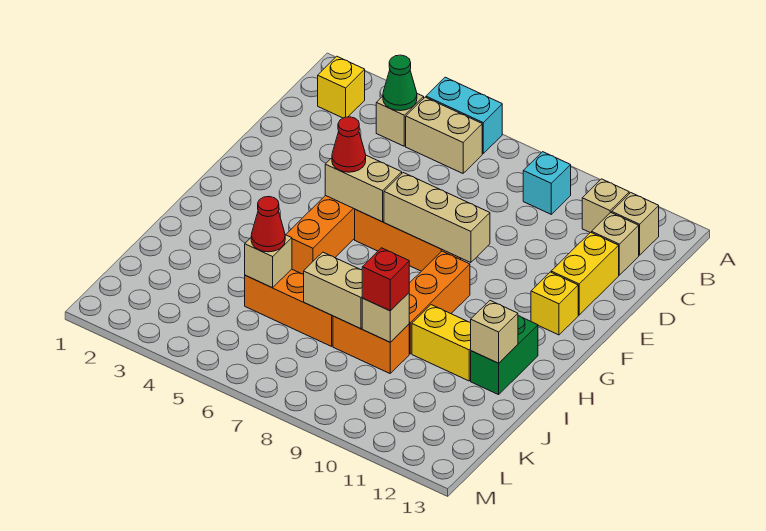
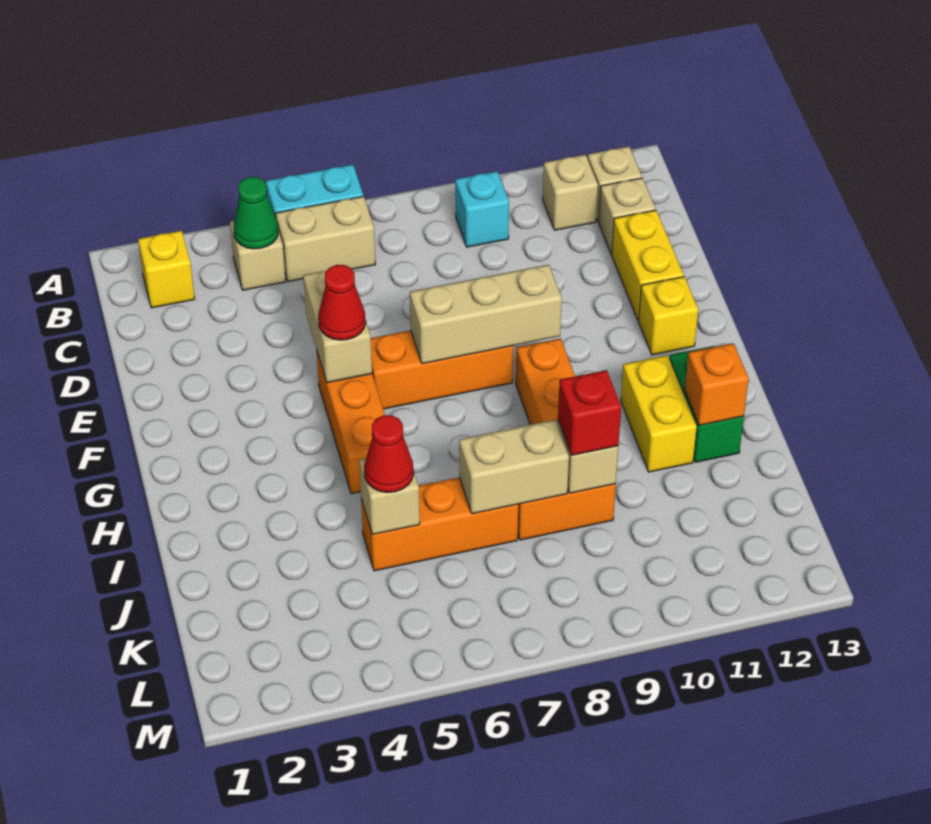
tan brick F5:F6 level 2 -> tan brick E5:F5 level 2
yellow brick I10:I11 level 1 -> yellow brick H11:I11 level 1
tan brick I12 level 2 -> orange brick I12 level 2

